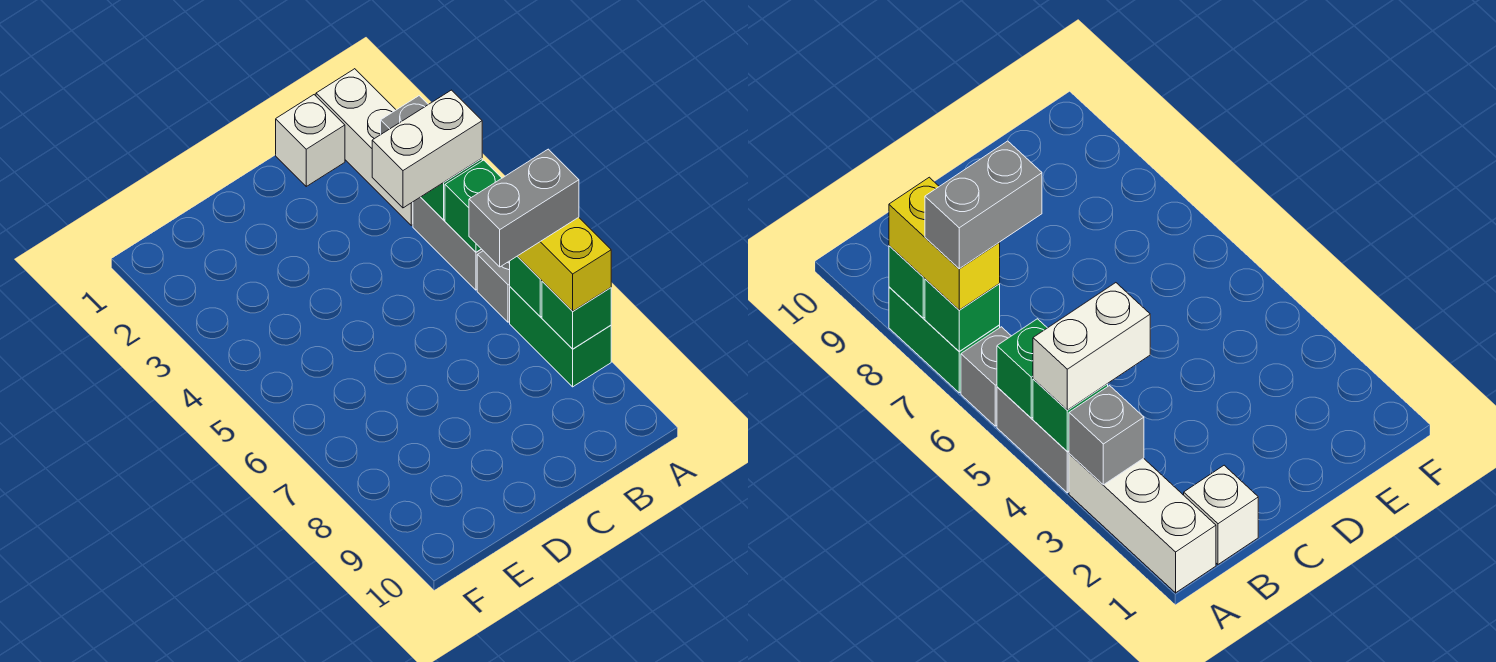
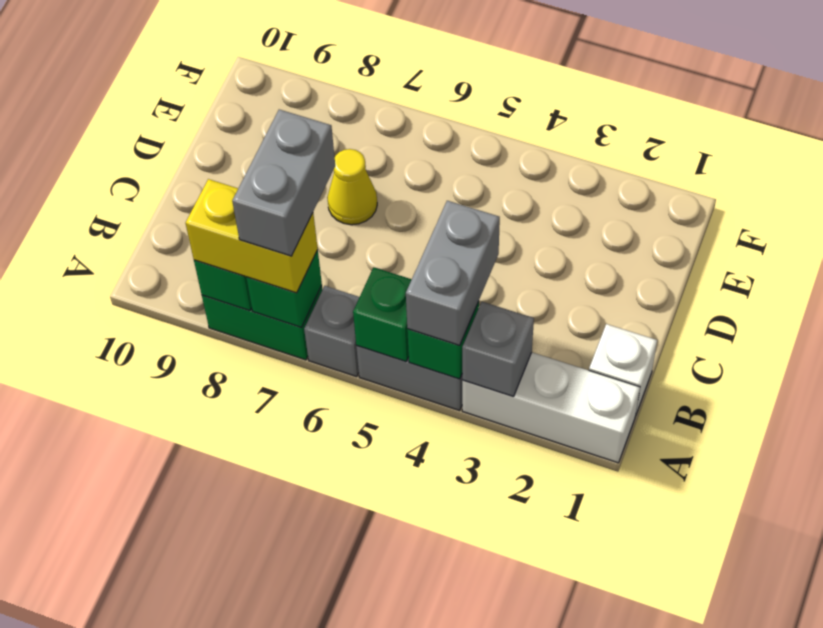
white brick A4:B4 level 3 -> grey brick A4:B4 level 3
none -> yellow cone D7 level 1

